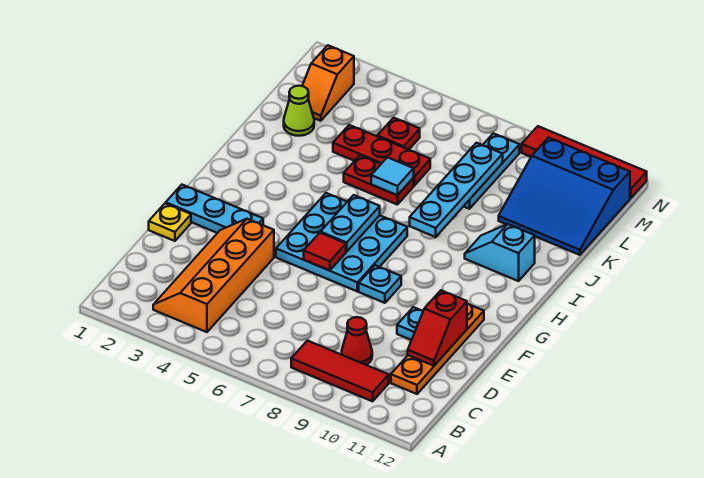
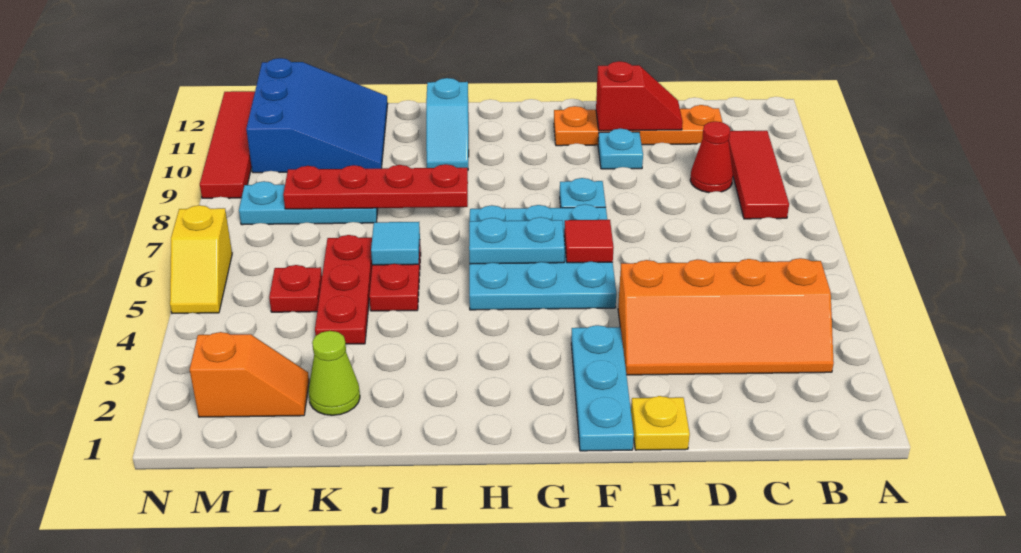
cyan plate I8:L8 level 2 -> red plate I8:L8 level 2
none -> yellow slope N5:N6 level 1 top 6

